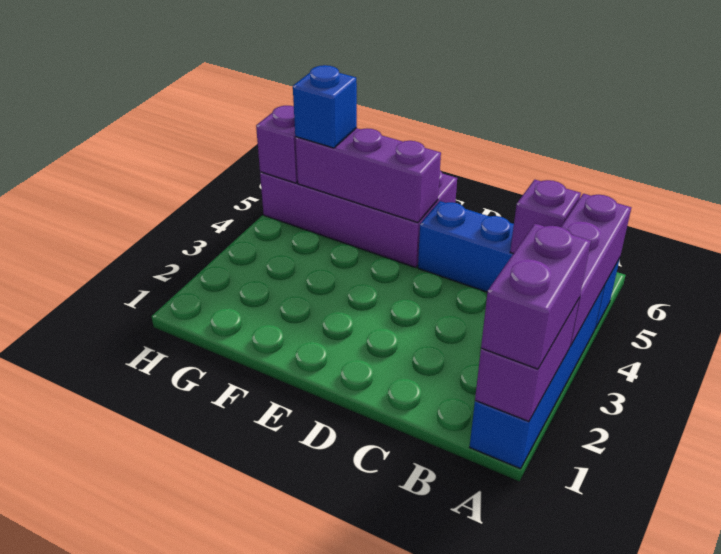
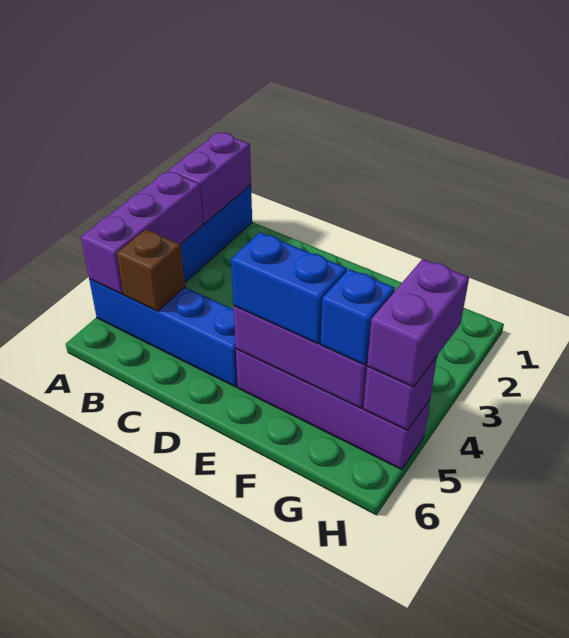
purple brick A1:A2 level 3 -> purple brick H4:H5 level 3
purple brick B5 level 2 -> brown brick B5 level 2
purple brick E5:H6 level 1 -> purple brick E5:H5 level 1
none -> blue brick E5:F5 level 3

